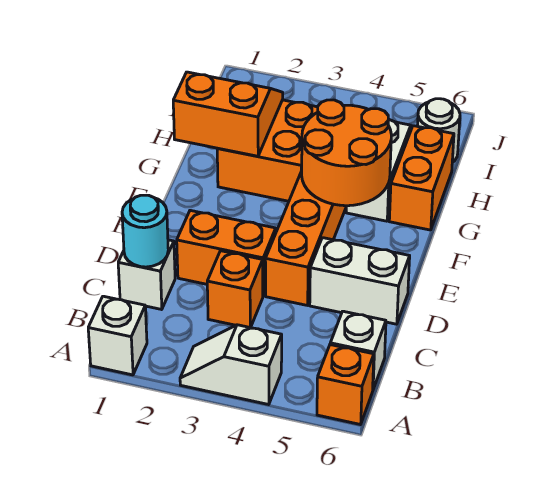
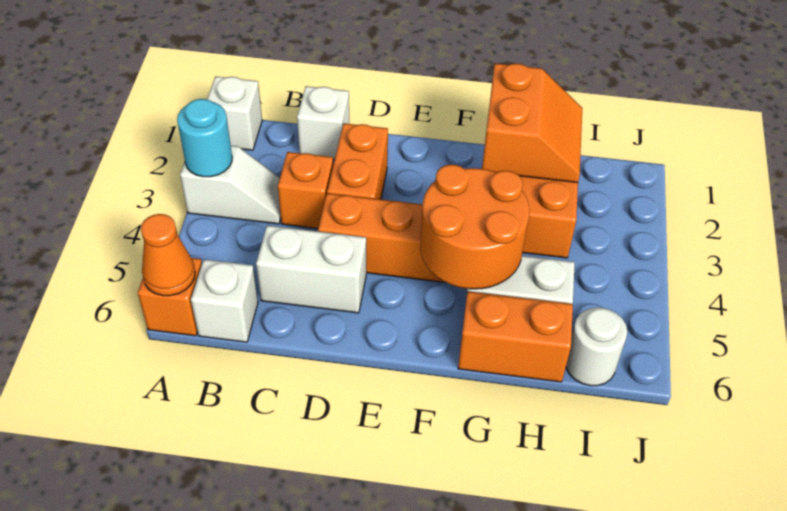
white slope A3:A4 level 1 top 4 -> white slope A3:B3 level 1 top A
none -> orange cone A6 level 2
cyan round brick C1 level 2 -> cyan round brick A3 level 2
white brick D5:D6 level 1 -> white brick C5:D5 level 1

